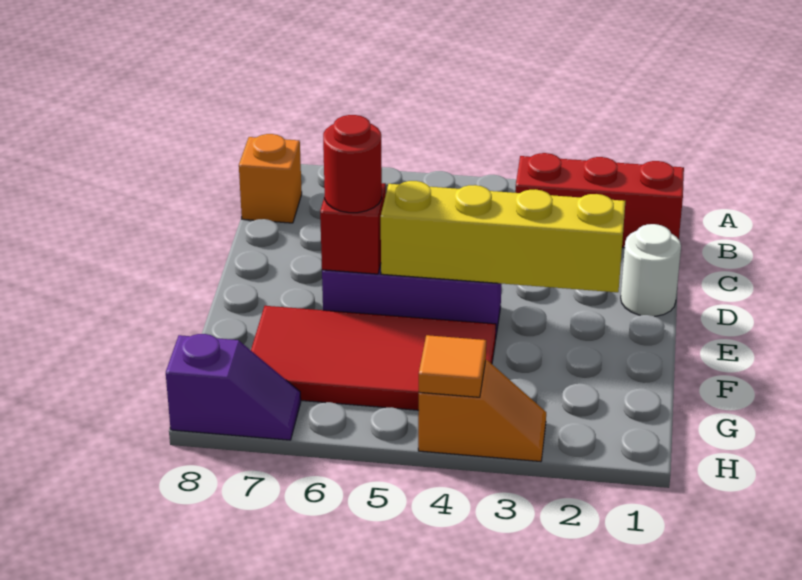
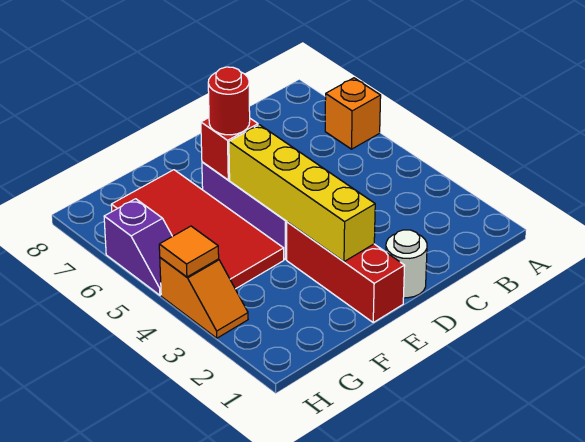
red brick B1:B3 level 1 -> red brick E1:E3 level 1
orange brick B8 level 1 -> orange brick A6 level 1
purple slope H7:H8 level 1 top 8 -> purple slope H5:H6 level 1 top 6

